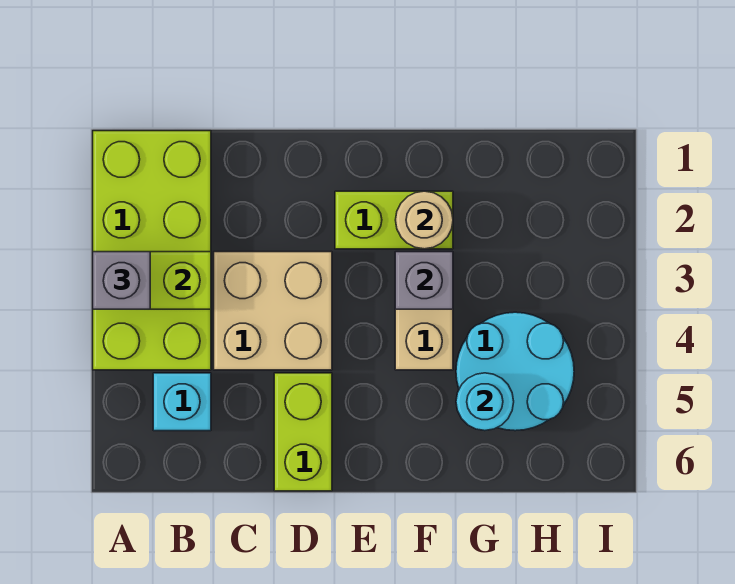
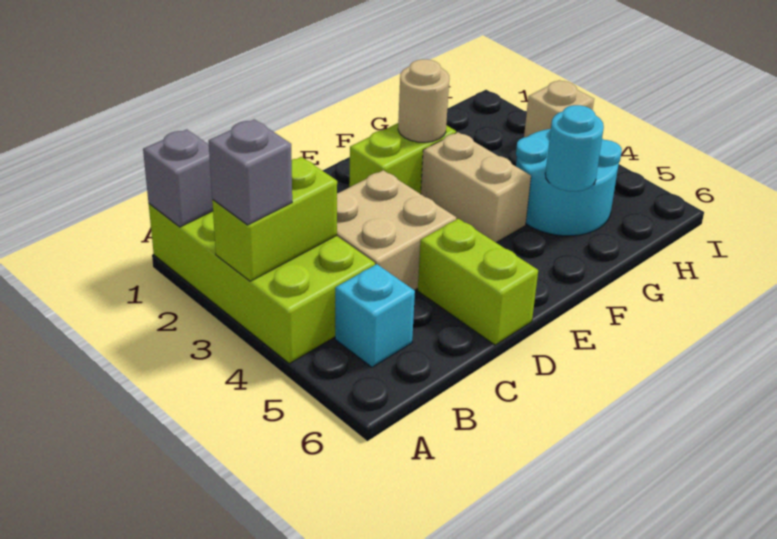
grey brick F3 level 2 -> grey brick A1 level 2
none -> tan brick I3 level 1

